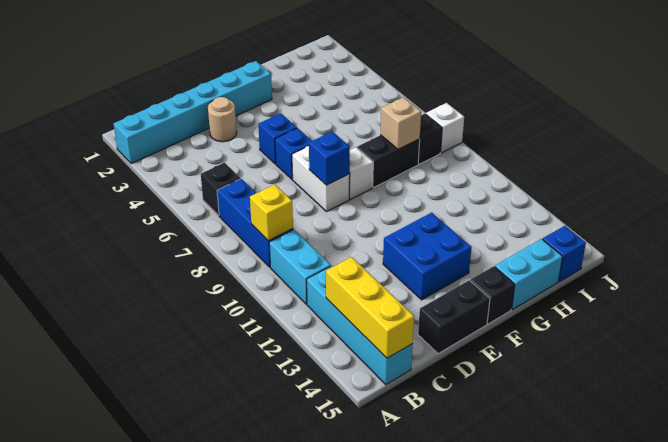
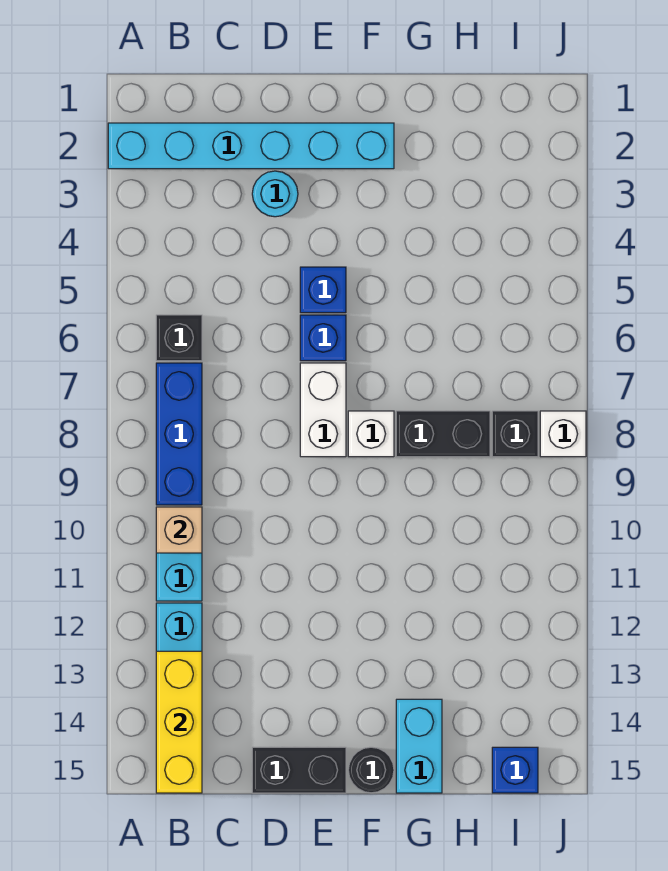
yellow brick B9 level 2 -> none
tan round brick D3 level 1 -> cyan round brick D3 level 1
blue brick E8 level 2 -> none
blue brick E12:F13 level 1 -> none
black brick F15 level 1 -> black round brick F15 level 1
cyan brick G15:H15 level 1 -> cyan brick G14:G15 level 1
tan brick H8 level 2 -> tan brick B10 level 2

